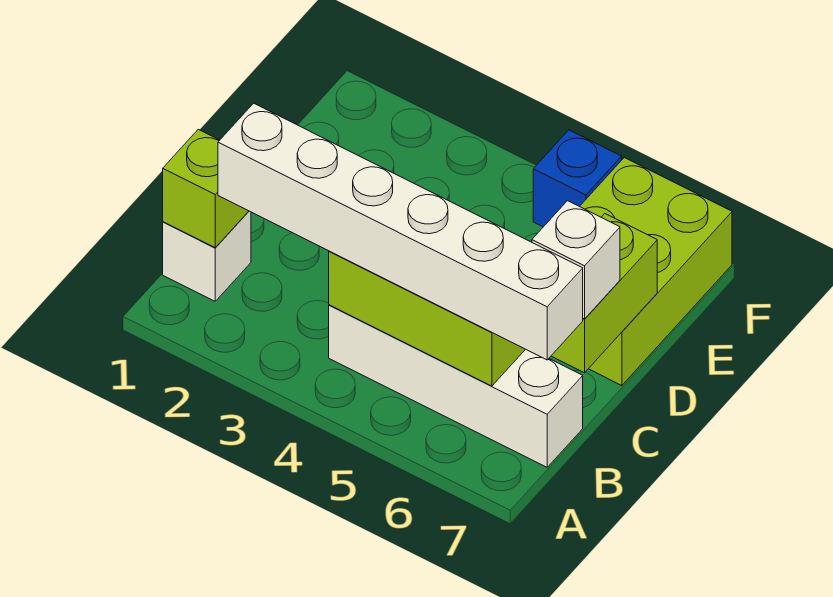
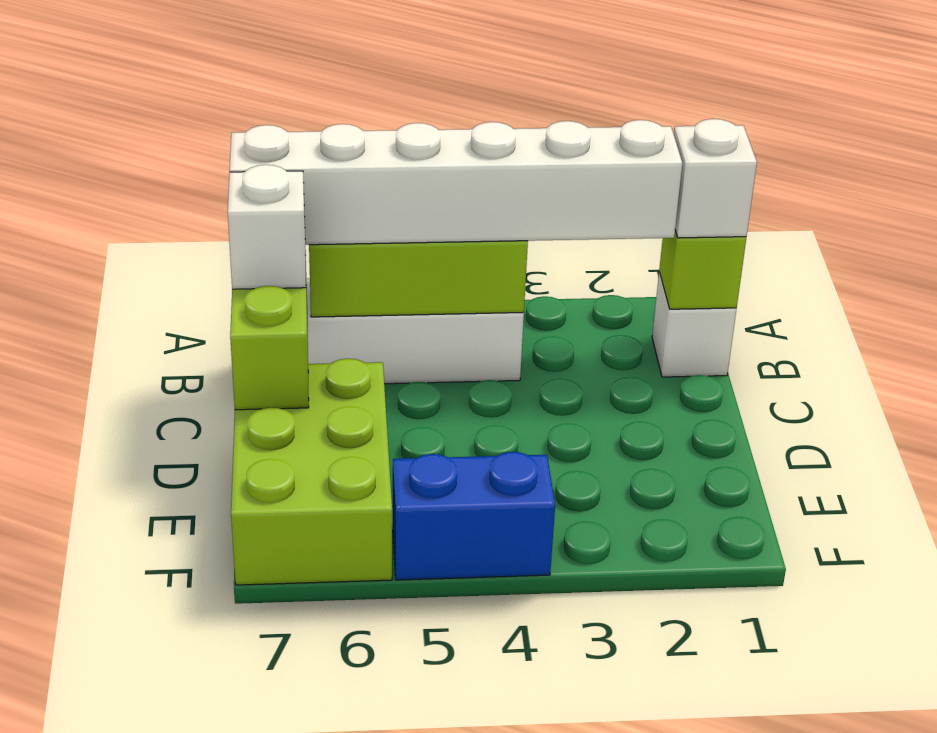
none -> white brick B1 level 3
blue brick F5 level 1 -> blue brick F4:F5 level 1

